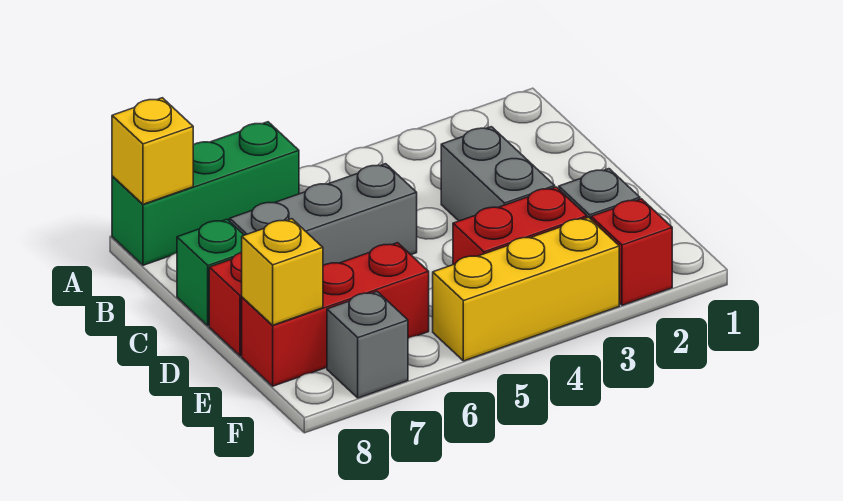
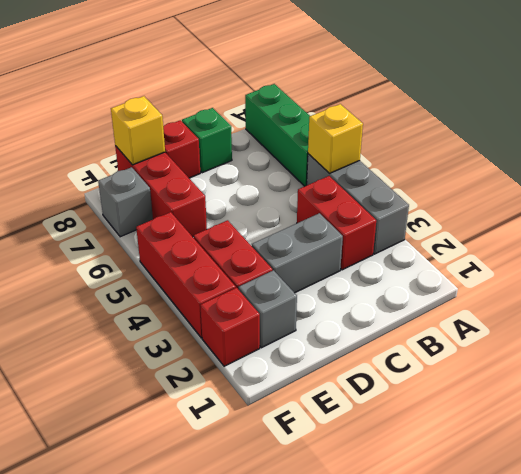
yellow brick A8 level 2 -> yellow brick A5 level 2
none -> red brick B3:B4 level 1
grey brick C5:C7 level 1 -> grey brick A3:A5 level 1
yellow brick F3:F5 level 1 -> red brick F3:F5 level 1

